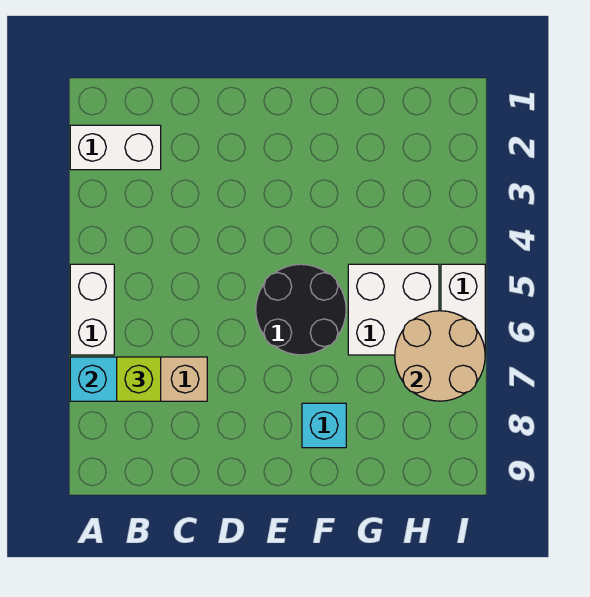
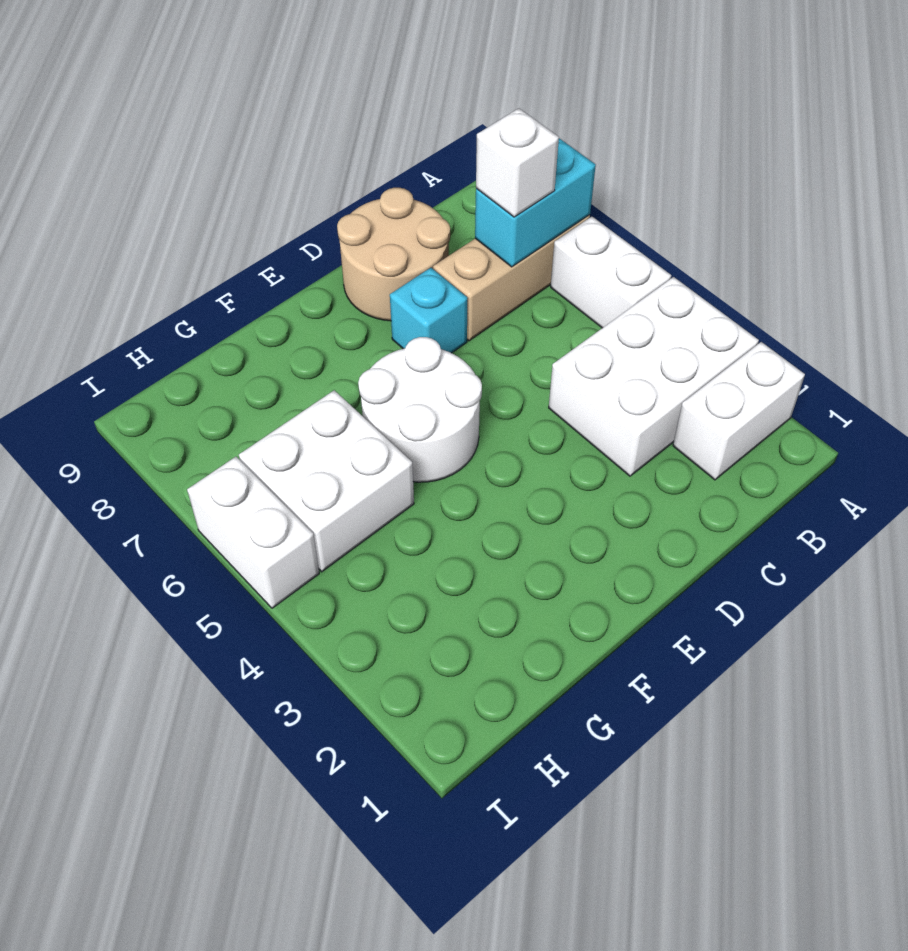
none -> white brick A3:C4 level 1
lime brick B7 level 3 -> white brick B7 level 3
black round brick E5:F6 level 1 -> white round brick E5:F6 level 1
cyan brick F8 level 1 -> cyan brick D7 level 1
tan round brick H6:I7 level 2 -> tan round brick C8:D9 level 1

